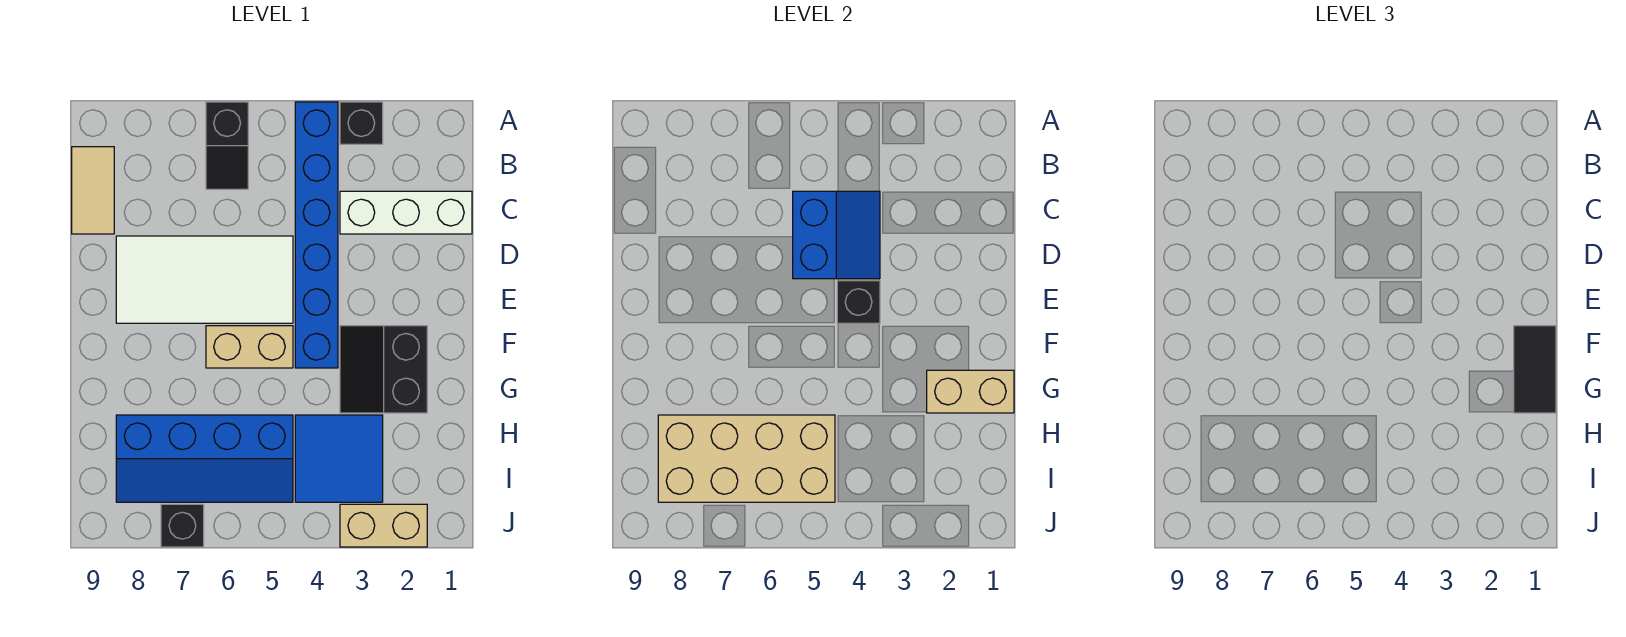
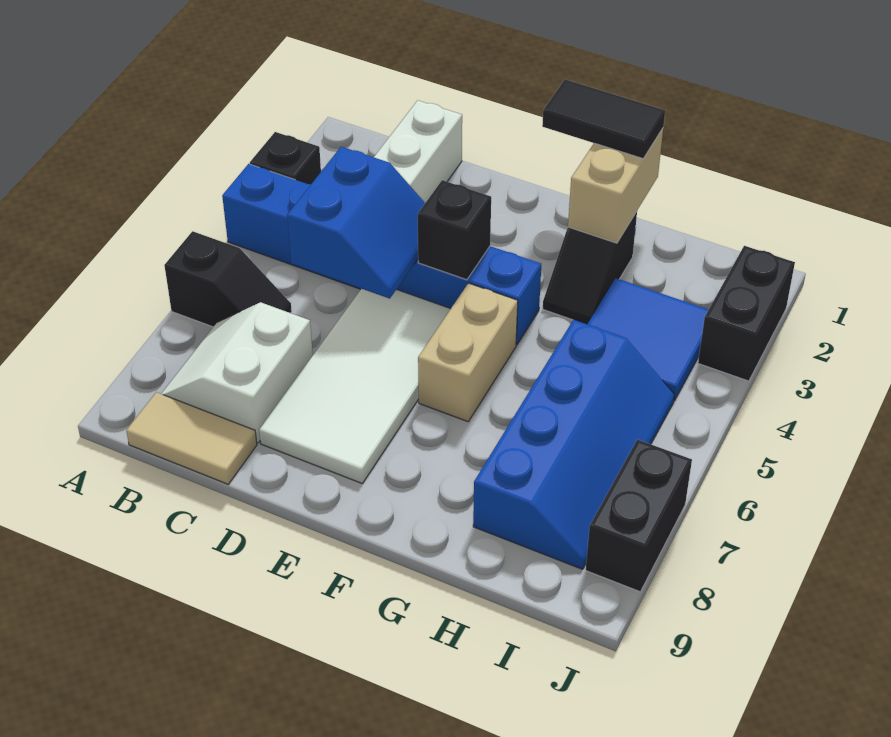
none -> white slope B7:C8 level 1 top C
blue slope C4:D5 level 2 top 5 -> blue slope C4:D5 level 2 top C
black slope F2:G3 level 1 top 2 -> black slope G2:G3 level 1 top 2
tan brick H5:I8 level 2 -> none
tan brick J2:J3 level 1 -> black brick J2:J3 level 1
black brick J7 level 1 -> black brick J7:J8 level 1

